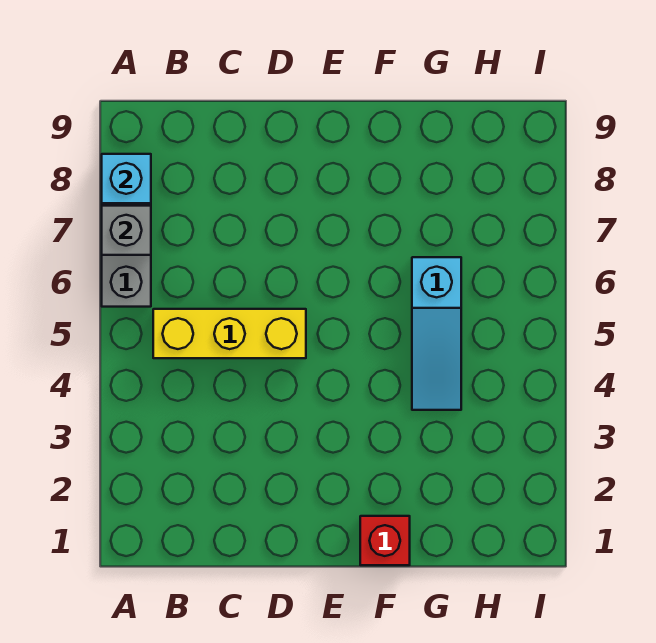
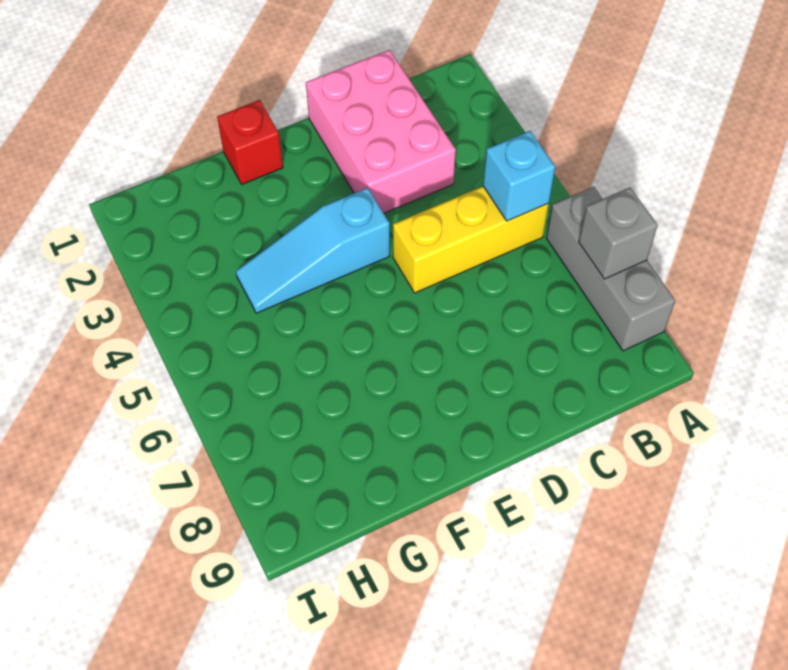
cyan brick A8 level 2 -> cyan brick B5 level 2
none -> pink brick C1:D3 level 1
cyan slope G4:G6 level 1 top 6 -> cyan slope E4:G4 level 1 top E

